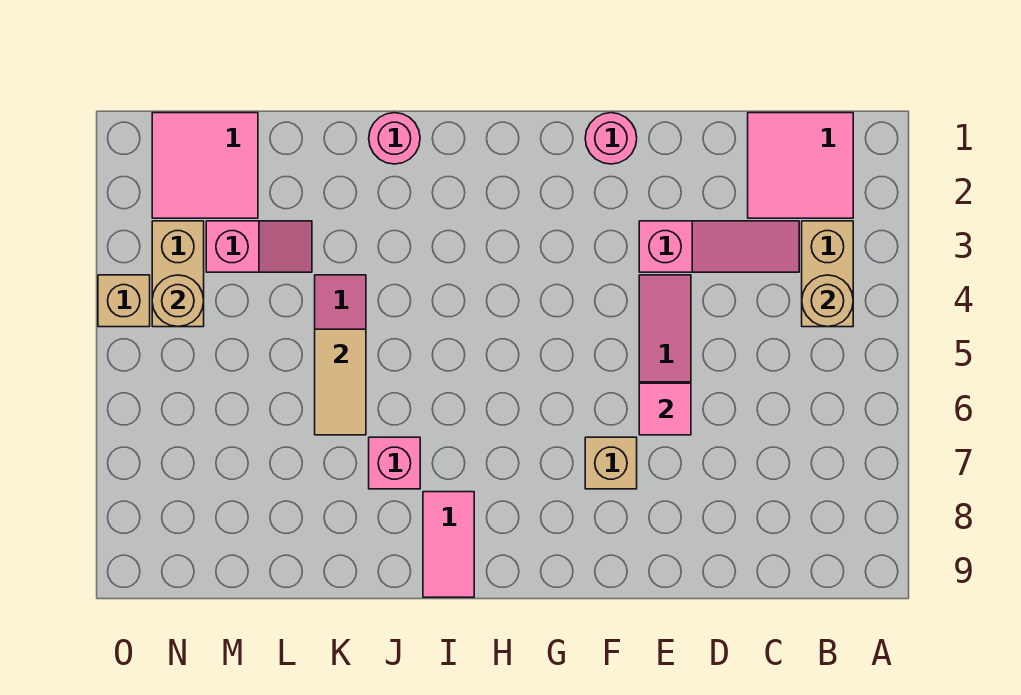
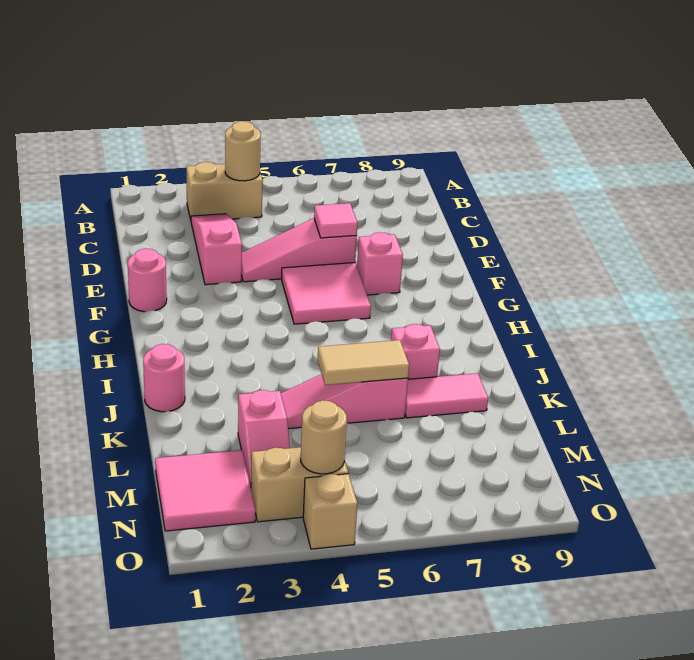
pink tile B1:C2 level 1 -> pink tile F5:G6 level 1
tan brick F7 level 1 -> pink brick F7 level 1
pink tile I8:I9 level 1 -> pink tile K7:K8 level 1
pink slope L3:M3 level 1 top M -> pink slope L3:M3 level 1 top L

